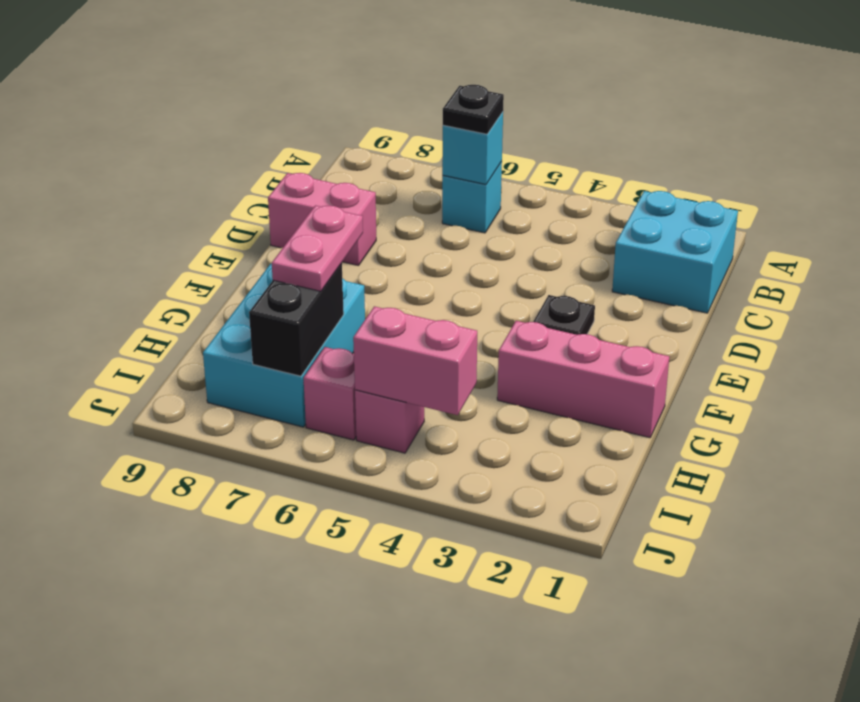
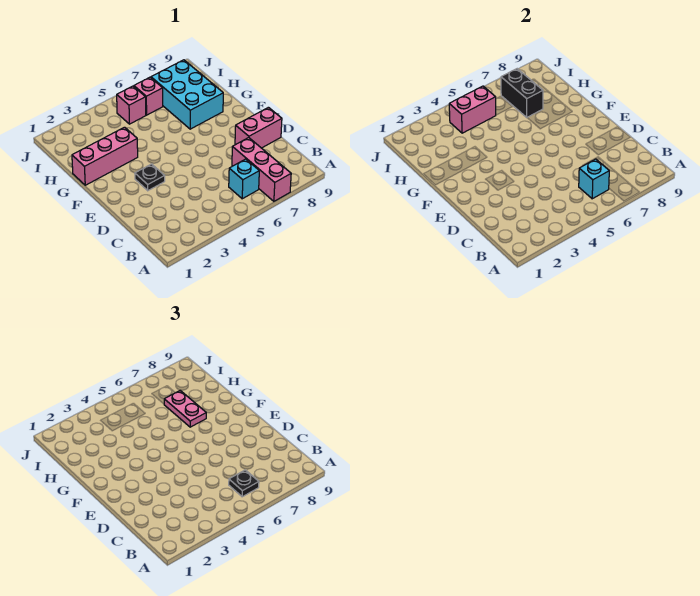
none -> pink brick A7:C7 level 1
cyan brick B1:C2 level 1 -> none

